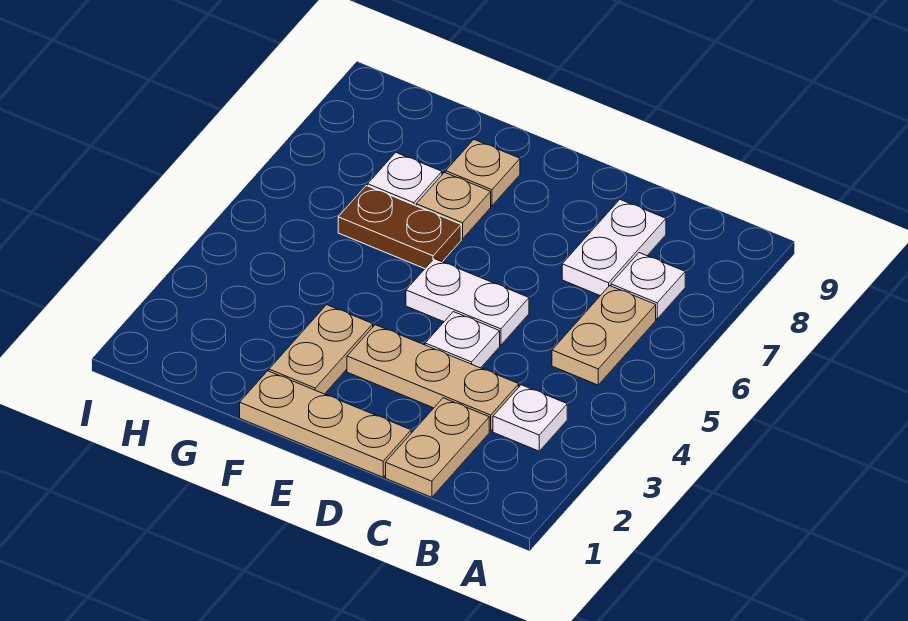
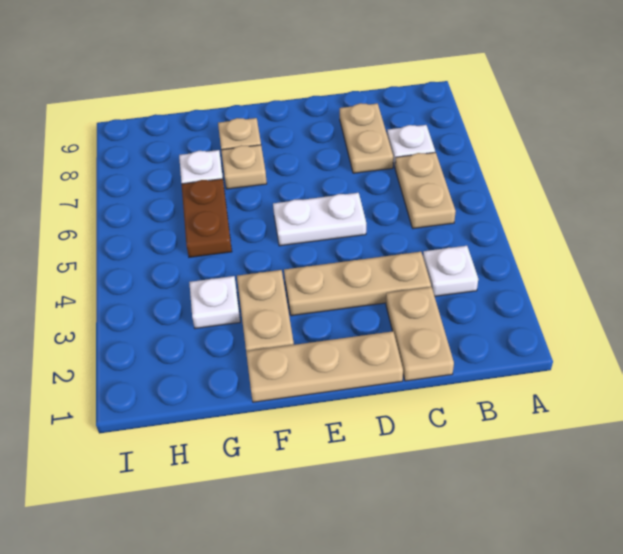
white plate C7:C8 level 1 -> tan plate C7:C8 level 1
white plate D4 level 1 -> white plate G3 level 1
brown plate F6:G6 level 1 -> brown plate G5:G6 level 1

